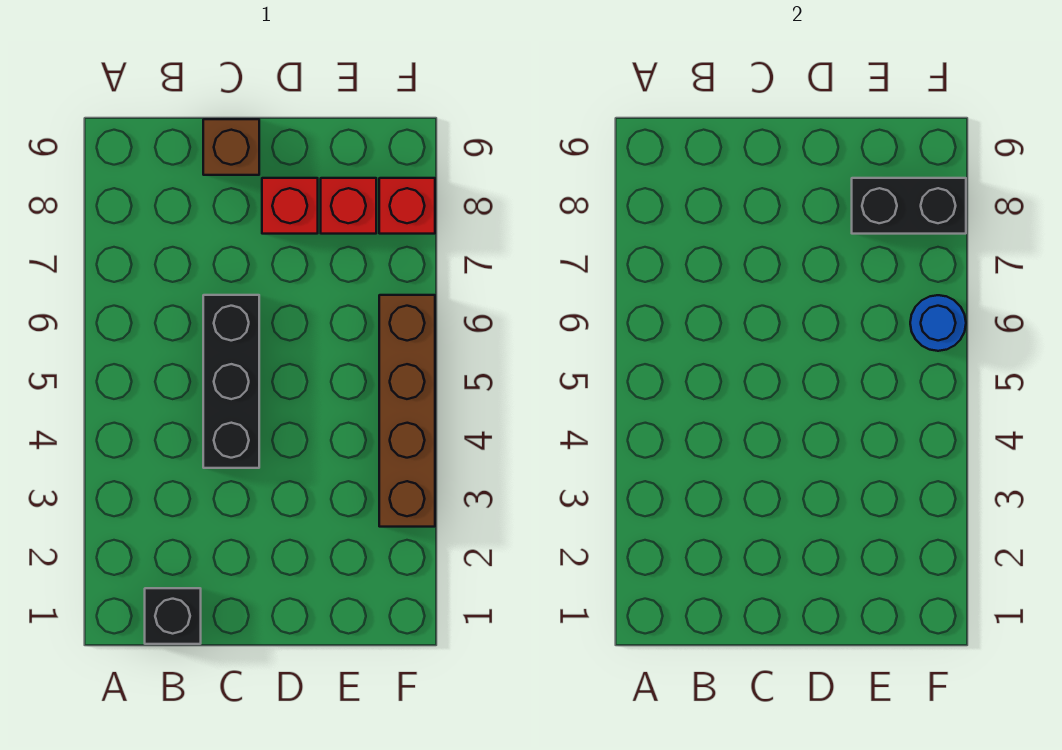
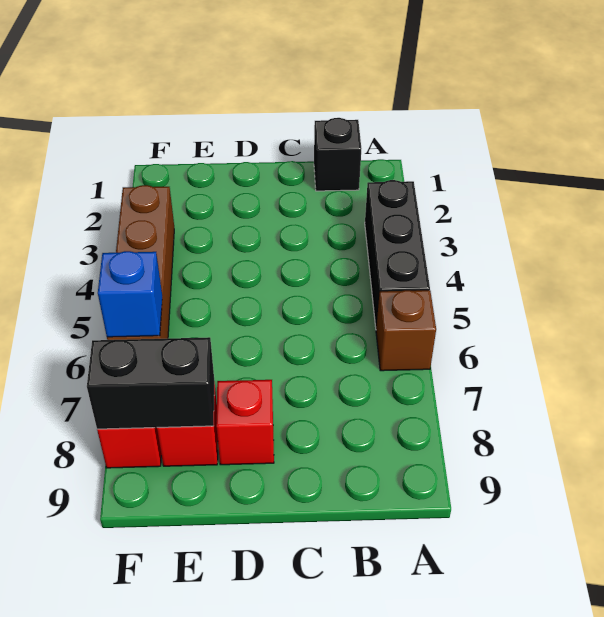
black brick C4:C6 level 1 -> black brick A3:A5 level 1
brown brick C9 level 1 -> brown brick A6 level 1
blue round brick F6 level 2 -> blue brick F6 level 2

